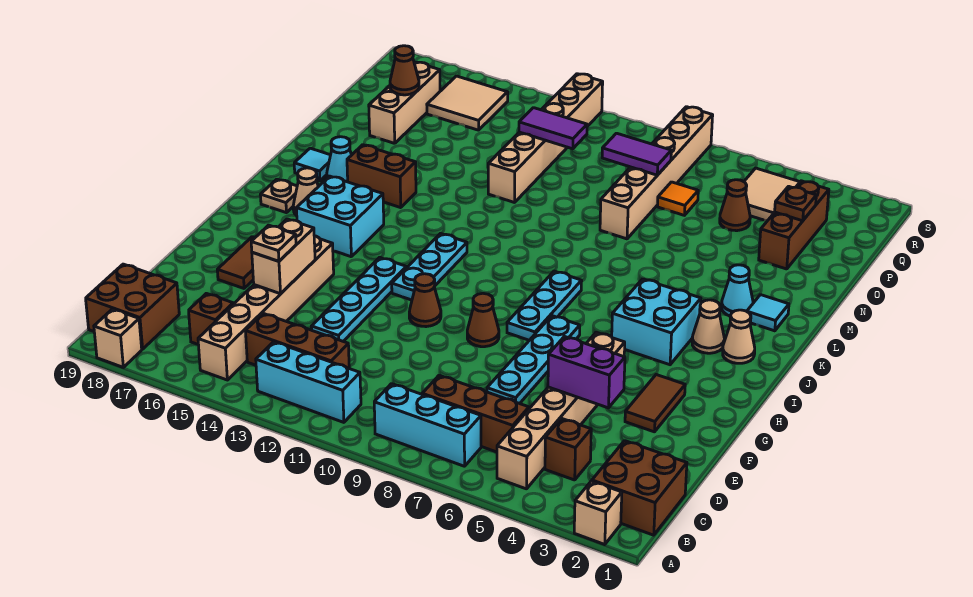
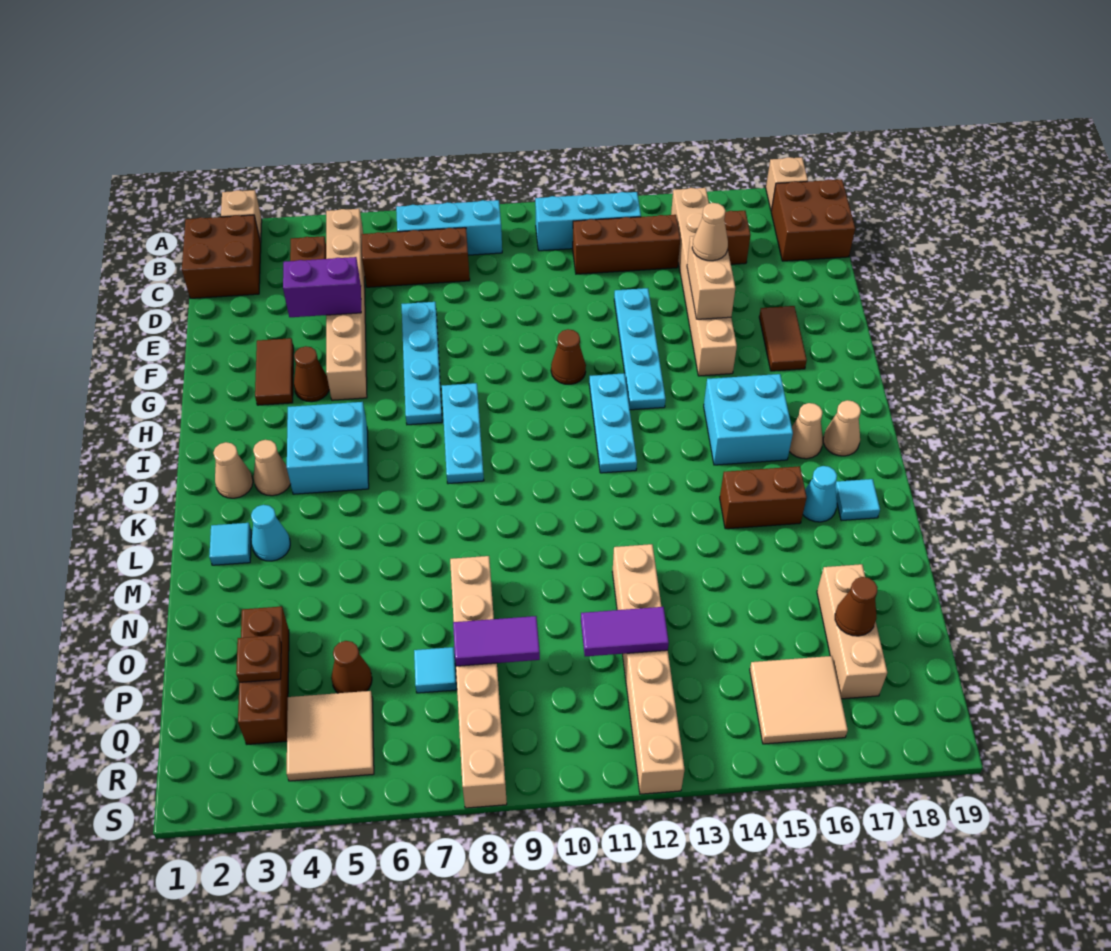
tan plate E15 level 3 -> tan cone E15 level 3
brown cone G9 level 1 -> brown cone G4 level 1
tan plate J18 level 1 -> tan cone J18 level 1
orange tile P7 level 1 -> cyan tile P7 level 1

